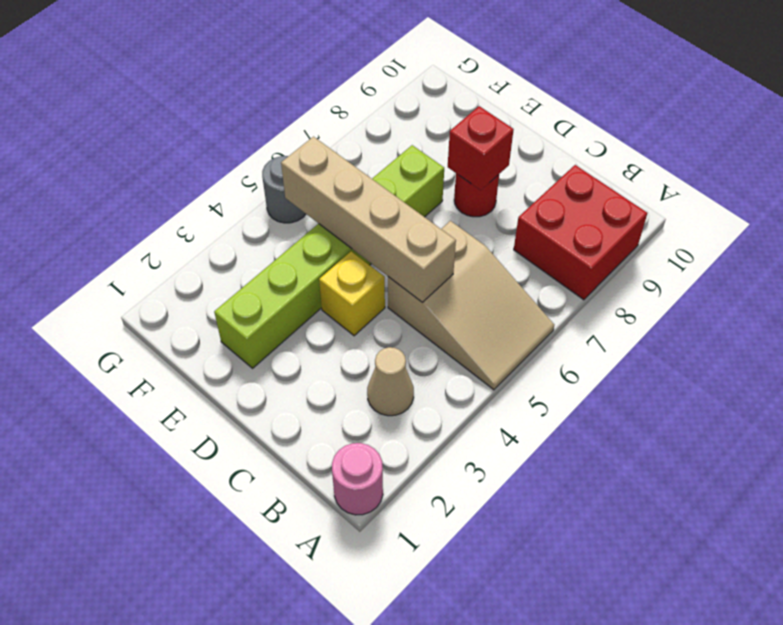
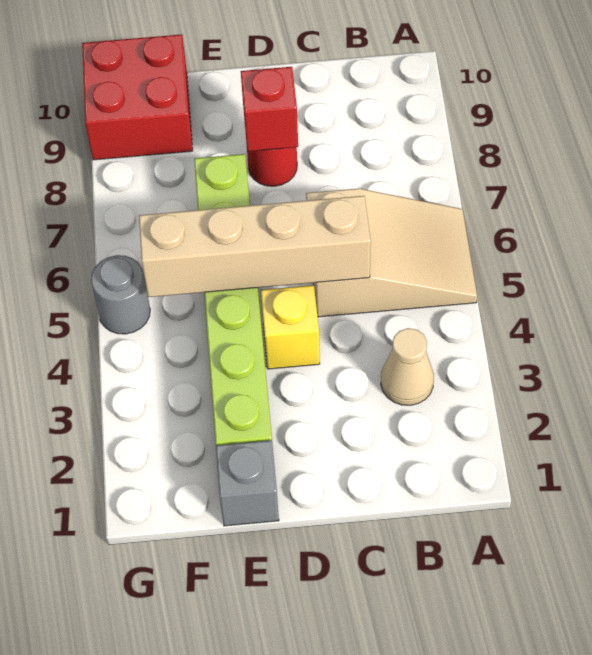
pink round brick A1 level 1 -> none
red brick A8:B9 level 1 -> red brick F9:G10 level 1
none -> grey brick E1 level 1

